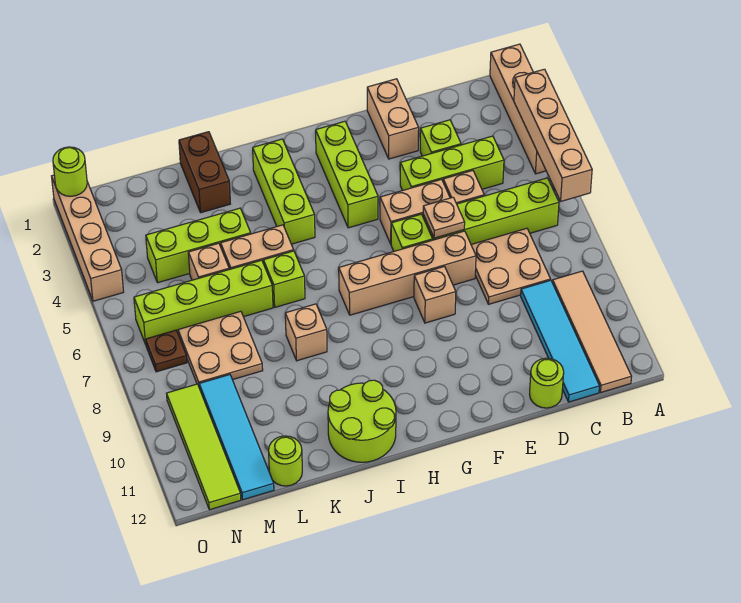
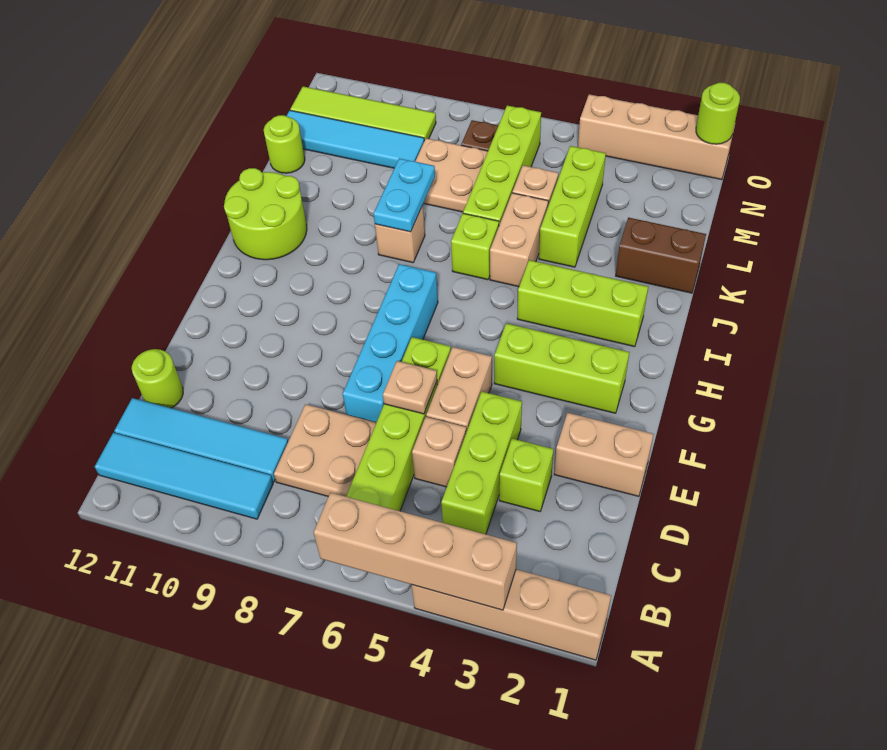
tan tile B9:B12 level 1 -> cyan tile B9:B12 level 1
tan brick E7:H7 level 1 -> cyan brick E7:H7 level 1
tan brick F8 level 1 -> none
none -> cyan plate J8:K8 level 2

